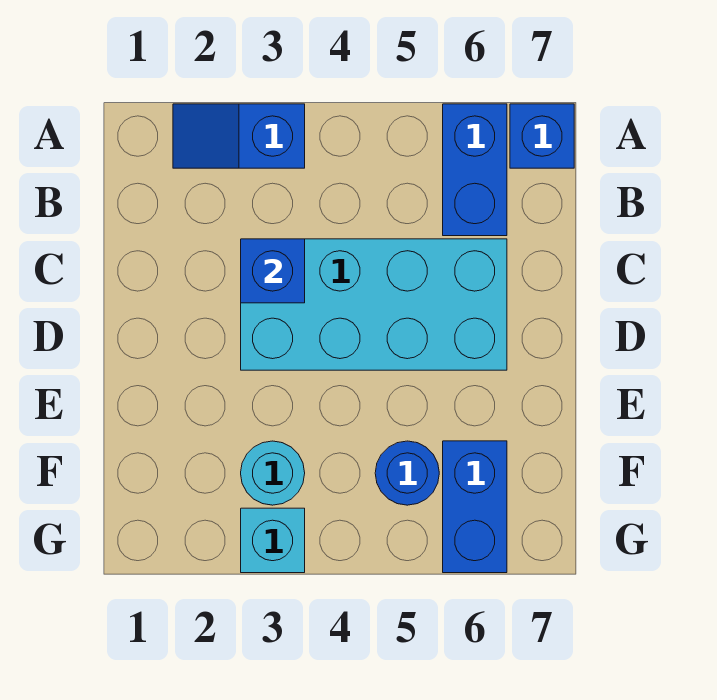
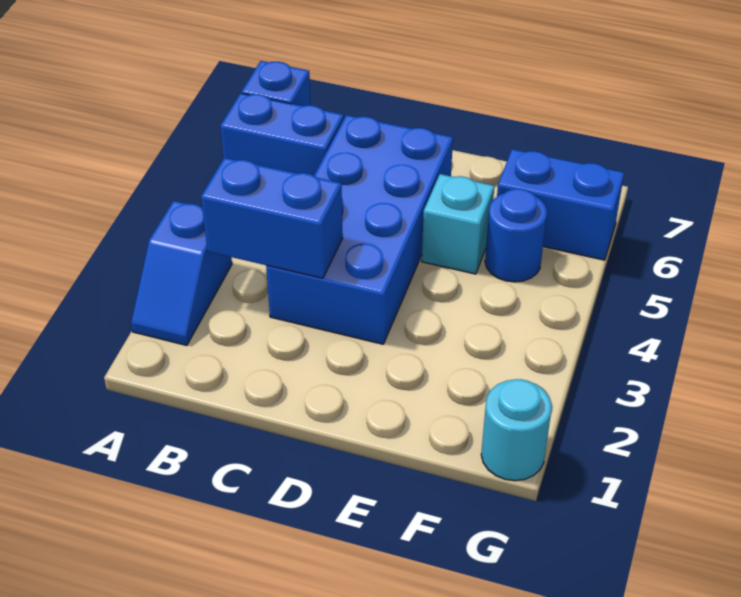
cyan brick C3:D6 level 1 -> blue brick C3:D6 level 1
blue brick C3 level 2 -> blue brick B3:C3 level 2
cyan round brick F3 level 1 -> cyan round brick G1 level 1
cyan brick G3 level 1 -> cyan brick E5 level 1

